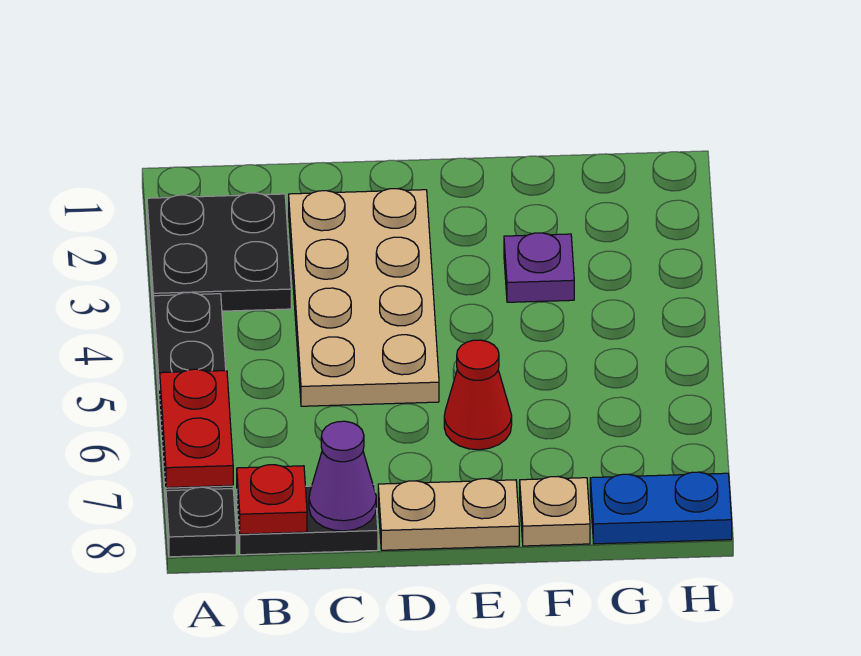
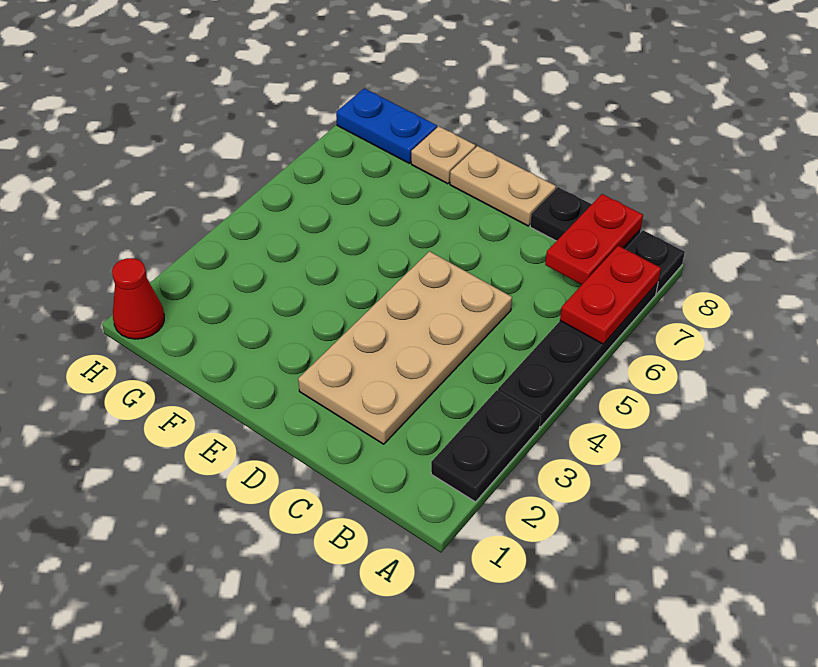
black plate A2:B3 level 1 -> black plate A2:A3 level 1
red plate B8 level 2 -> red plate B7:B8 level 2
purple cone C8 level 2 -> none
red cone E6 level 1 -> red cone H1 level 1
purple plate F3 level 1 -> none

